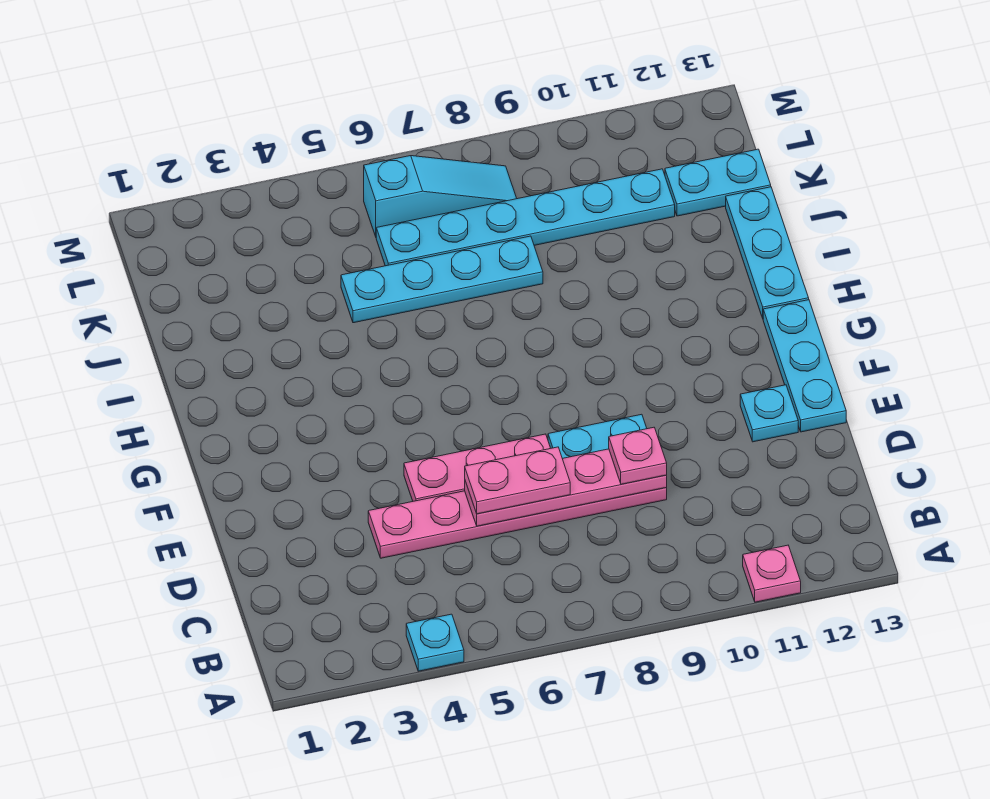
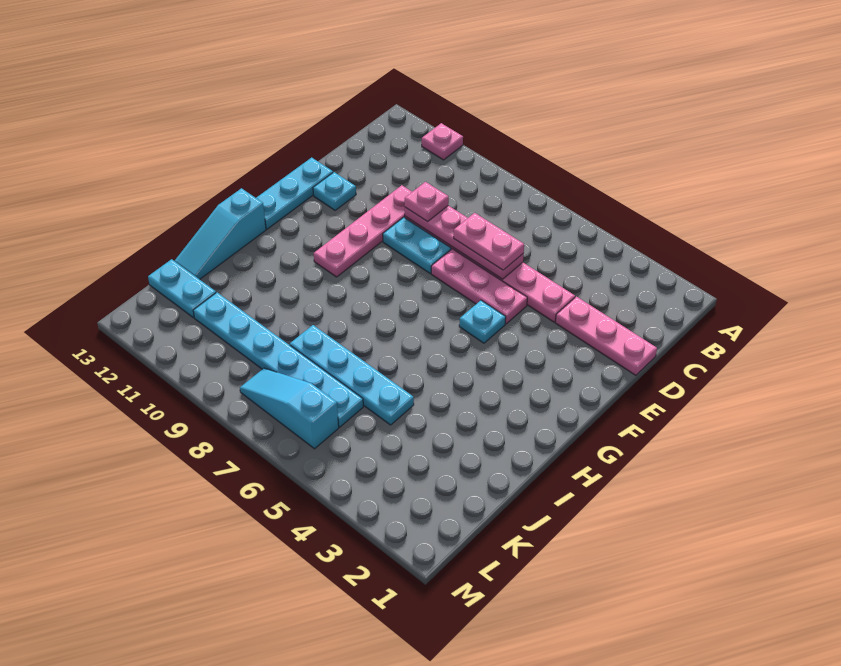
cyan plate A4 level 1 -> cyan plate F5 level 1
none -> pink plate D1:D3 level 1
none -> pink plate D10:G10 level 1
cyan plate H13:J13 level 1 -> cyan slope H13:J13 level 1 top H

